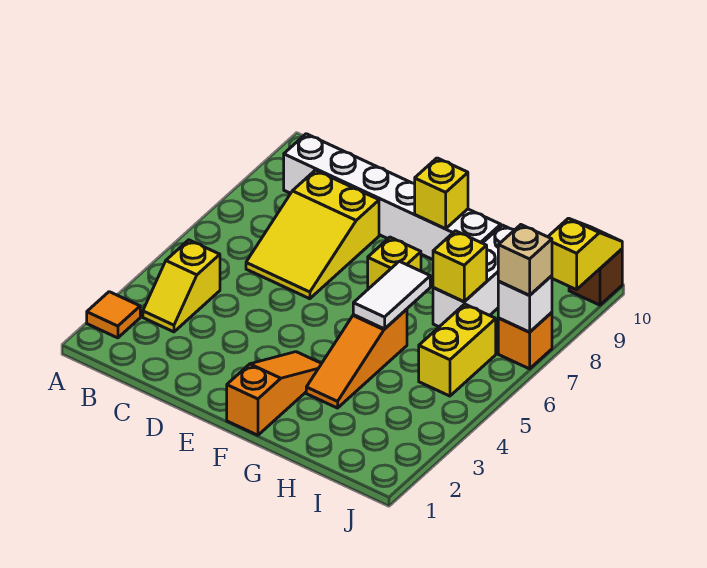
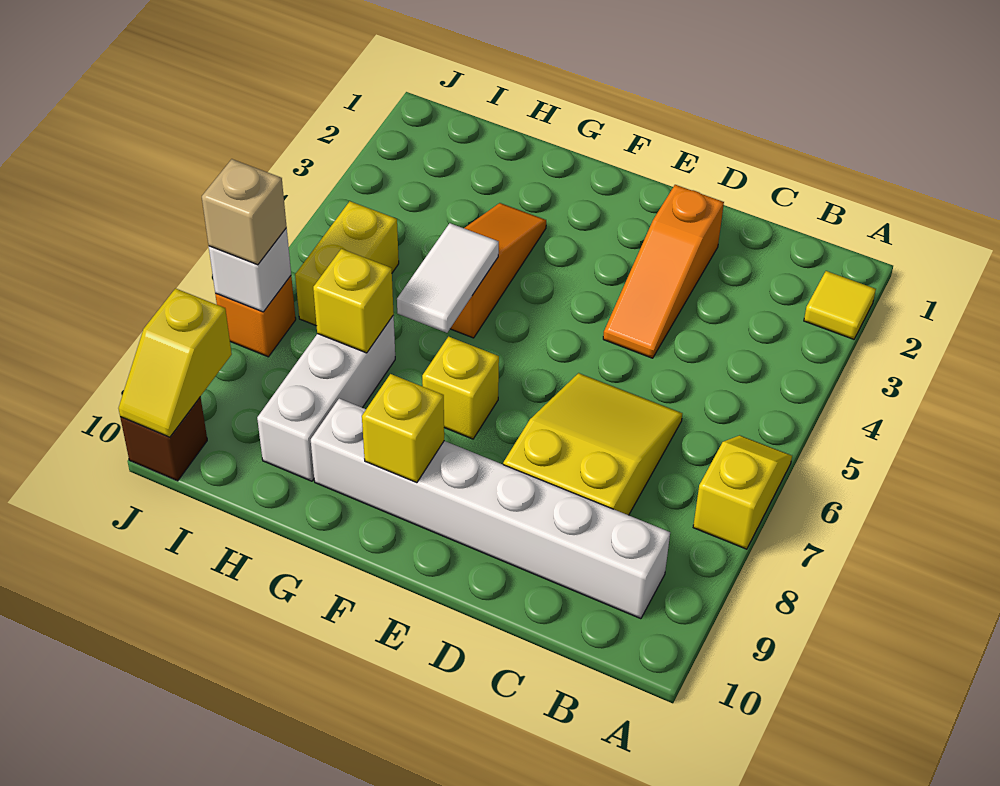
orange tile A2 level 1 -> yellow tile A2 level 1
yellow slope B3:B4 level 1 top 4 -> yellow slope A6:A7 level 1 top 7
orange slope F1:F3 level 1 top 1 -> orange slope D2:D4 level 1 top 2

